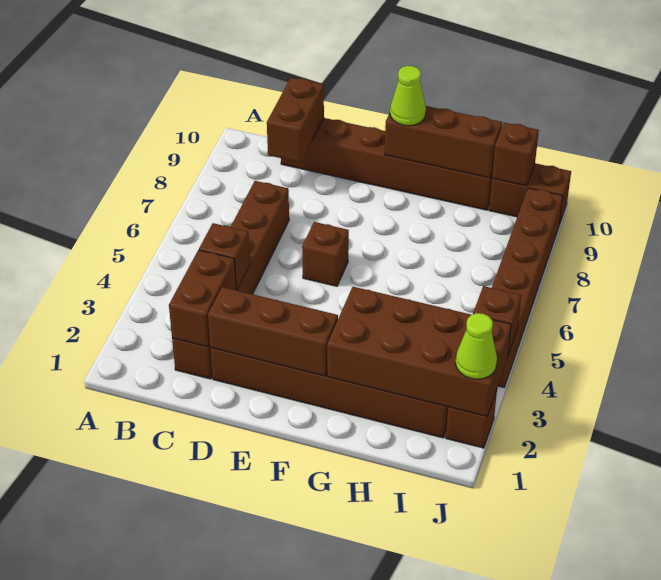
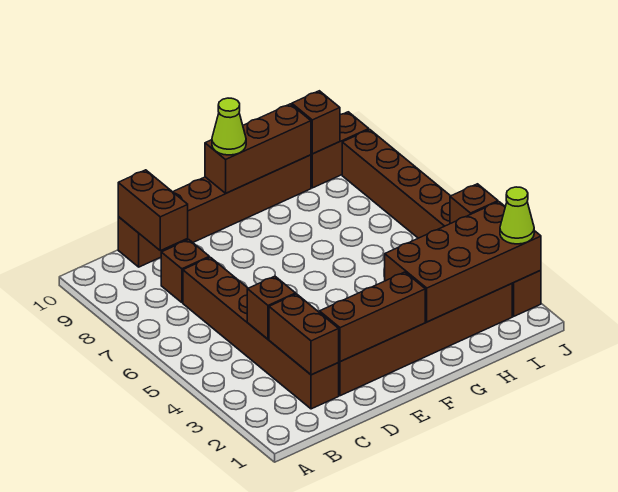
brown brick E6 level 1 -> brown brick C8 level 1

